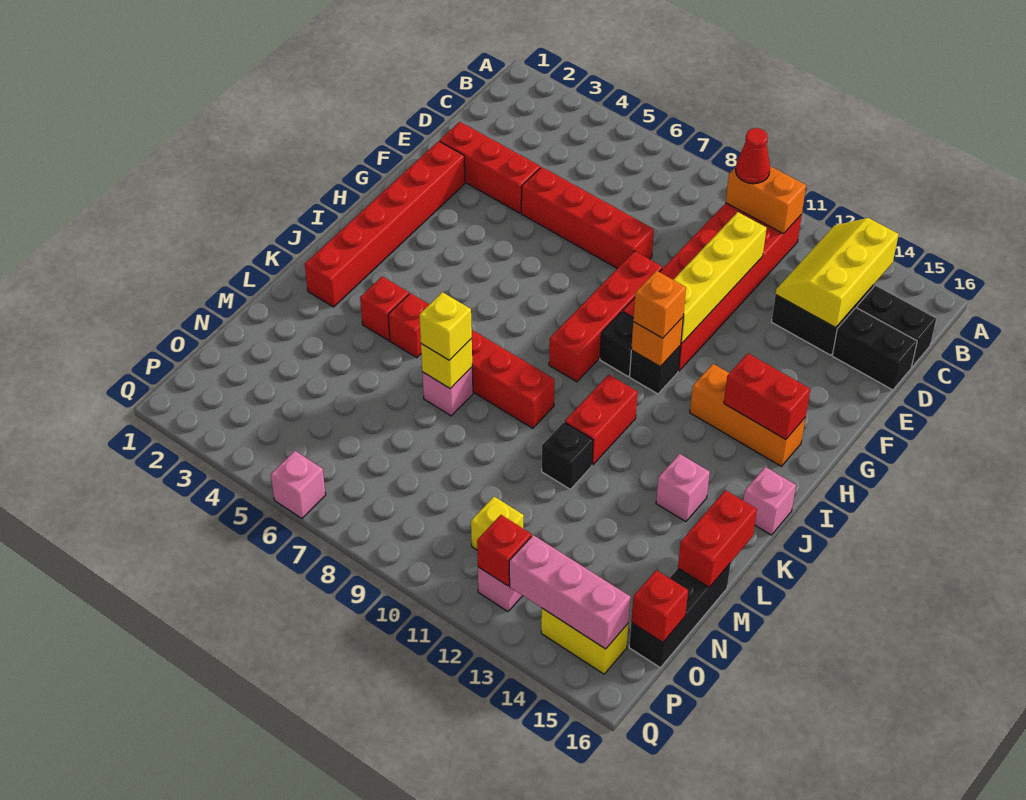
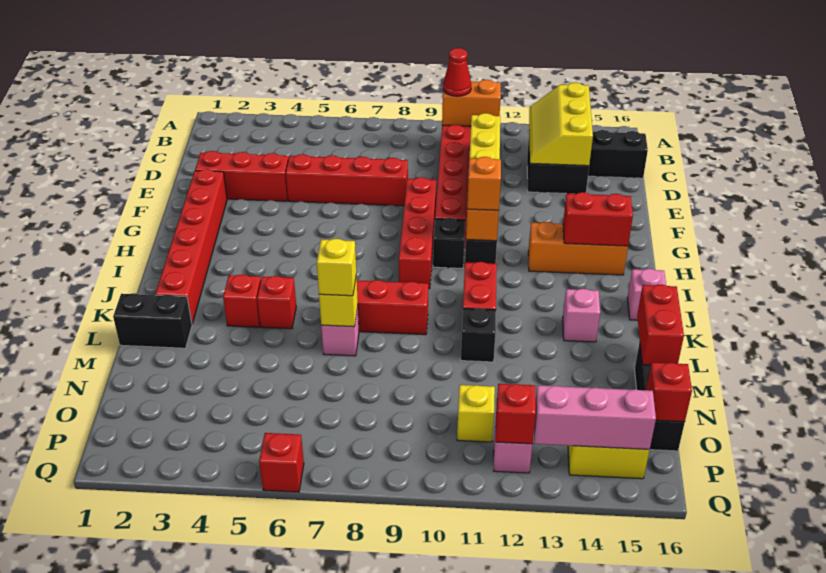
black brick D15:D16 level 1 -> black brick L1:L2 level 1
pink brick Q6 level 1 -> red brick Q6 level 1

